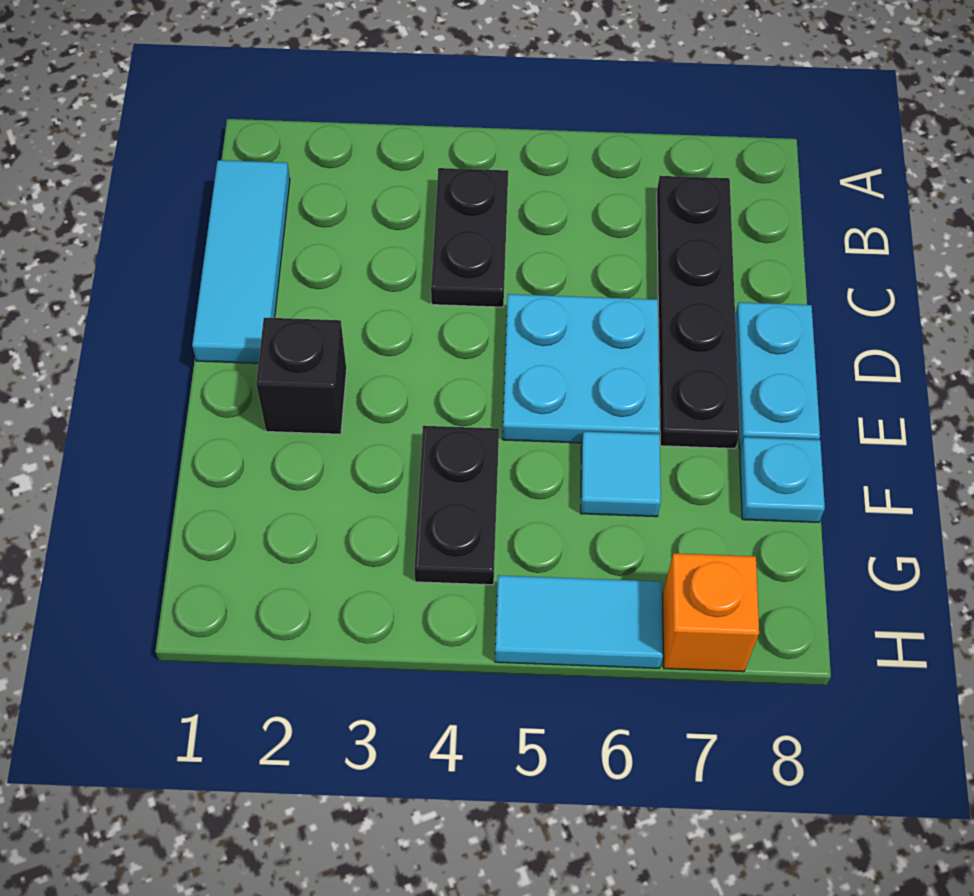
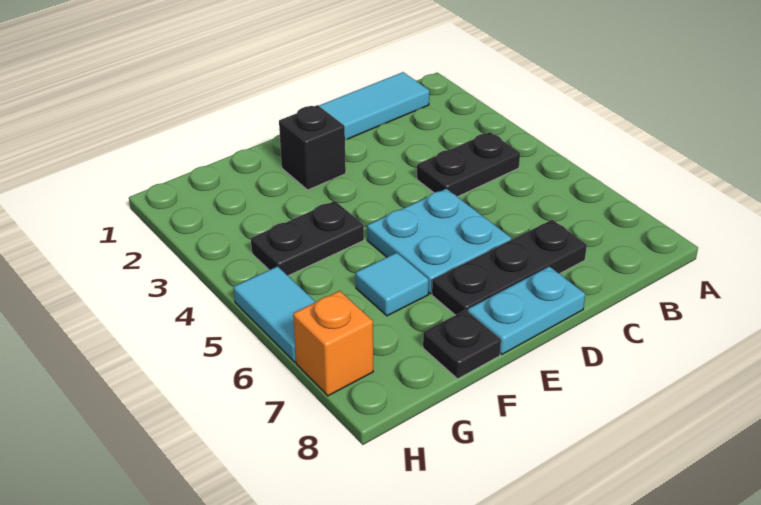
black plate B7:E7 level 1 -> black plate C7:E7 level 1
cyan plate F8 level 1 -> black plate F8 level 1

